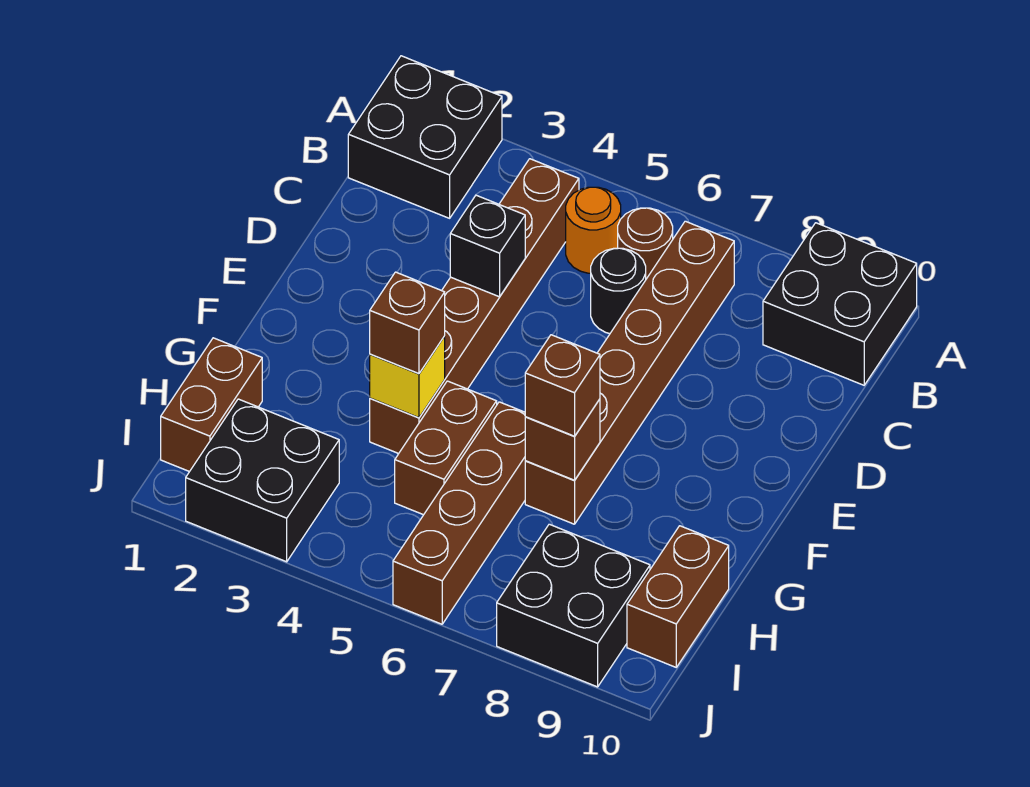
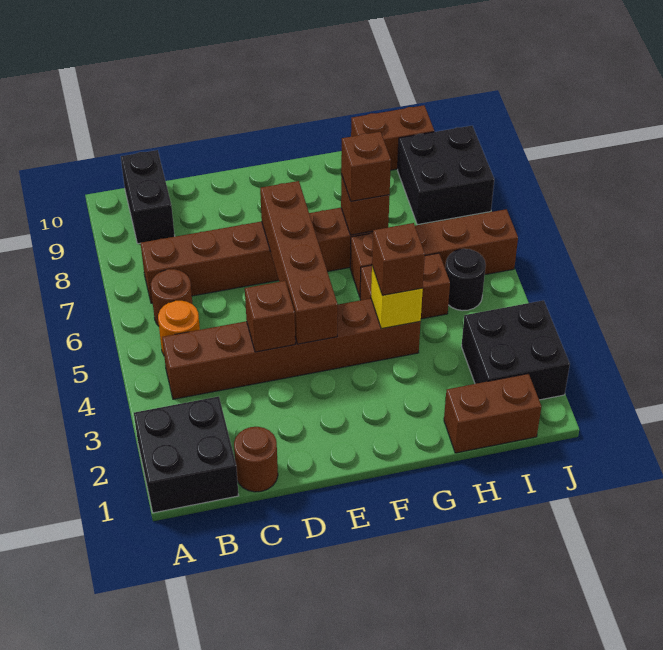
black brick A9:B10 level 1 -> black brick B9:B10 level 1
none -> brown round brick C1 level 1
black round brick C6 level 1 -> black round brick I5 level 1
black brick D4 level 2 -> brown brick D4 level 2
none -> brown brick E4:E7 level 2

